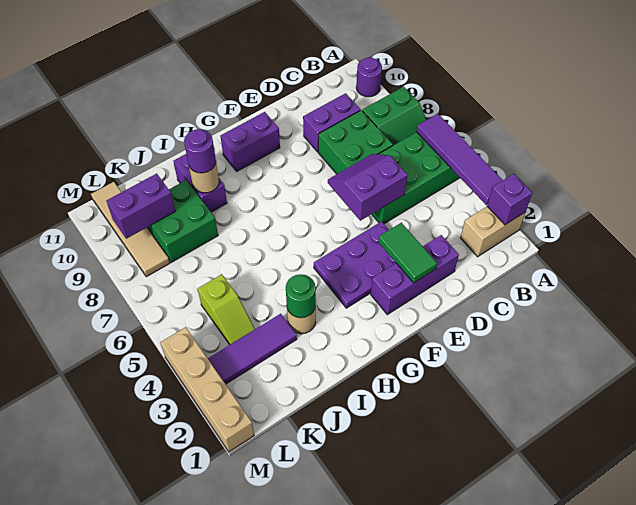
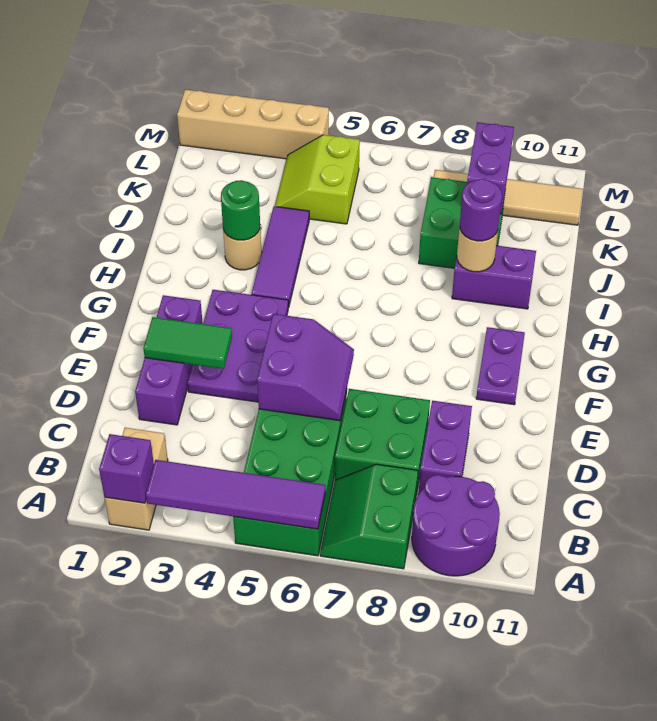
purple round brick A10 level 1 -> purple round brick A9:B10 level 1
purple brick F10:G10 level 1 -> purple plate F10:G10 level 1
purple tile J3:L3 level 1 -> purple tile H4:J4 level 1
lime slope K4:K5 level 1 top 5 -> lime slope K4:L5 level 1 top 5

